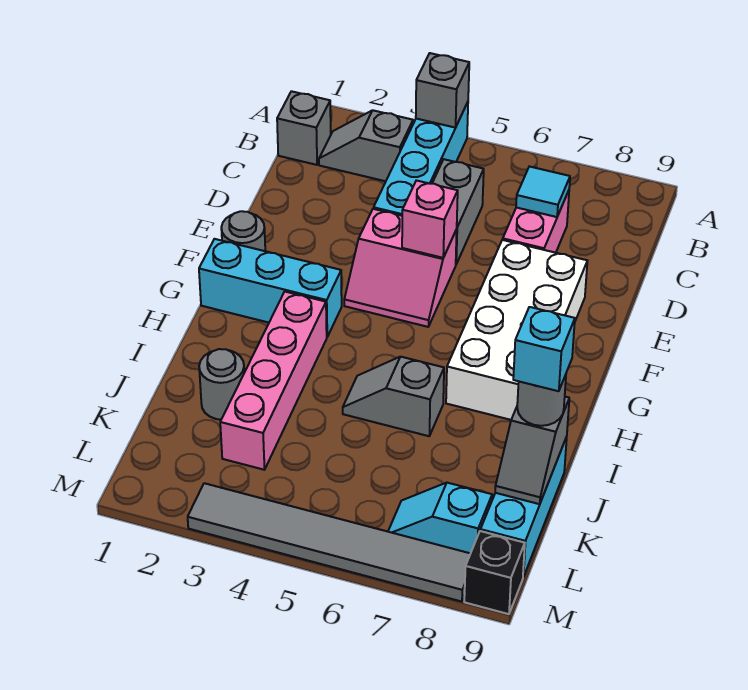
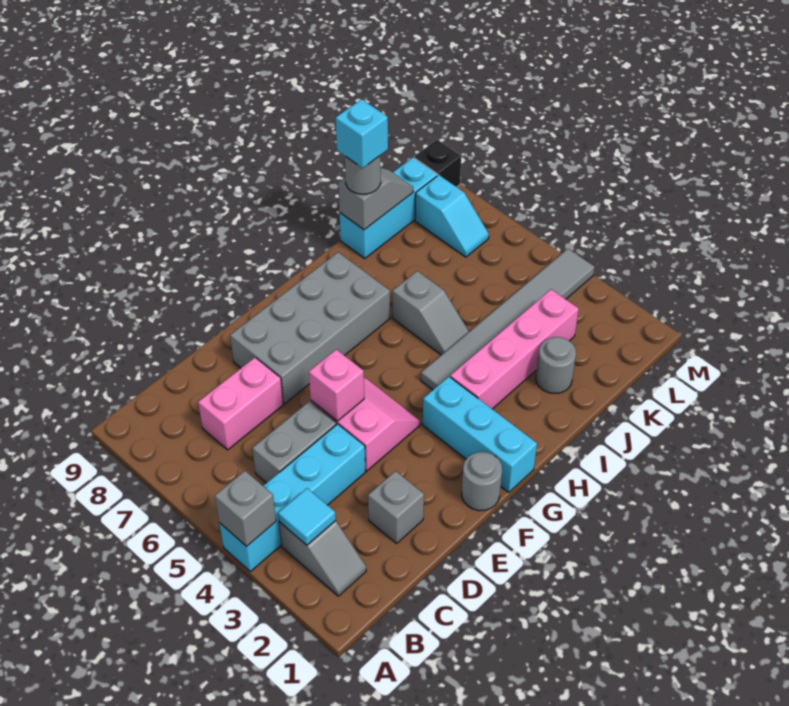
grey brick B1 level 1 -> grey brick D2 level 1
cyan tile C7 level 2 -> cyan tile B3 level 2
white brick E7:H8 level 1 -> grey brick E7:H8 level 1
grey tile M3:M8 level 1 -> grey tile H4:M4 level 1

